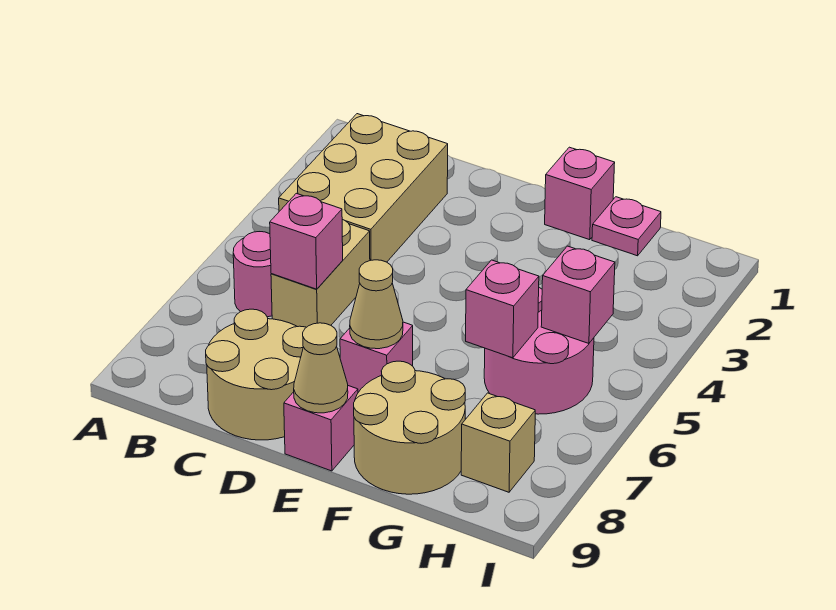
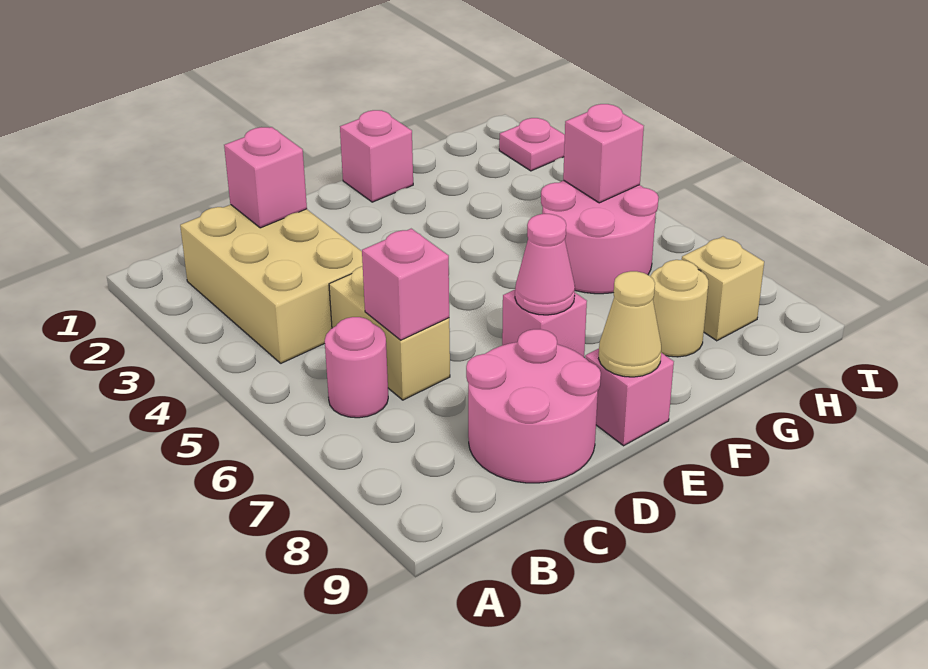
tan round brick C8:D9 level 1 -> pink round brick C8:D9 level 1
tan cone E7 level 2 -> pink cone E7 level 2
tan round brick F8:G9 level 1 -> tan round brick G8 level 1
pink plate G1 level 1 -> pink plate I2 level 1
pink brick G6 level 2 -> pink brick C2 level 2

